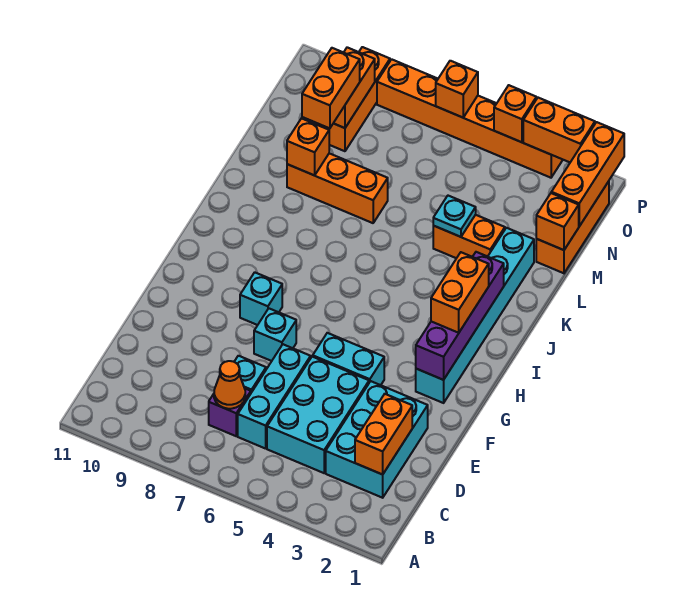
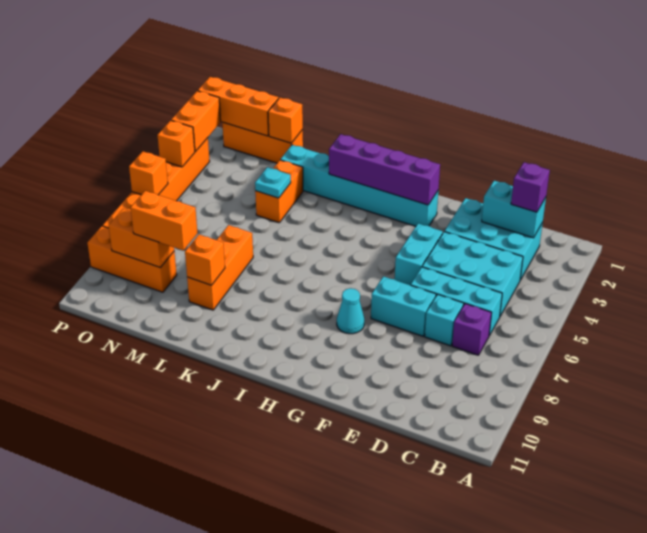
orange brick C2:D2 level 2 -> cyan brick C2:D2 level 2
none -> purple brick C2 level 3
orange cone C7 level 2 -> none
cyan brick F7 level 1 -> cyan brick E7:F7 level 1
cyan brick G8 level 1 -> cyan cone G8 level 1
orange brick H2:I2 level 3 -> none

